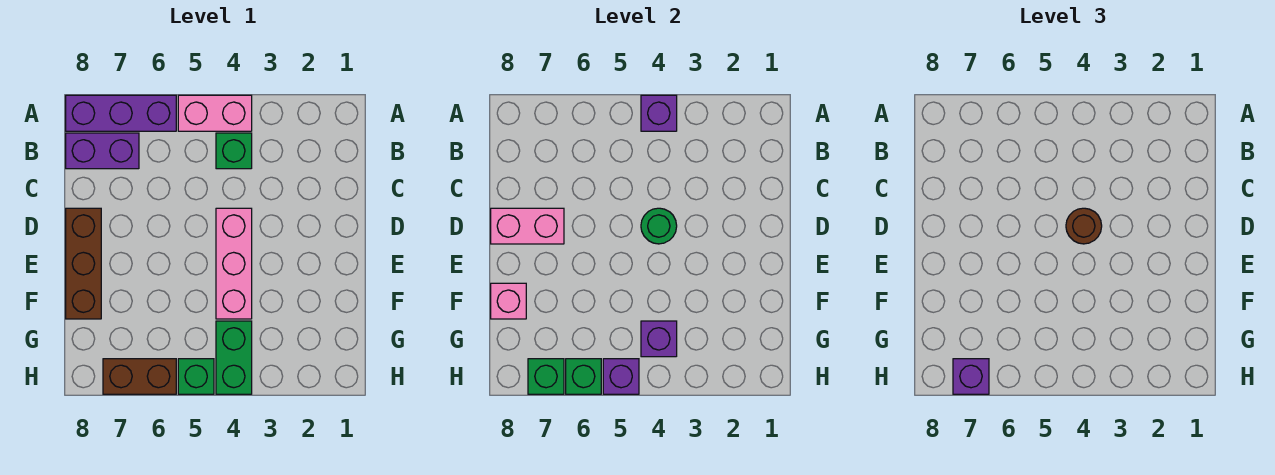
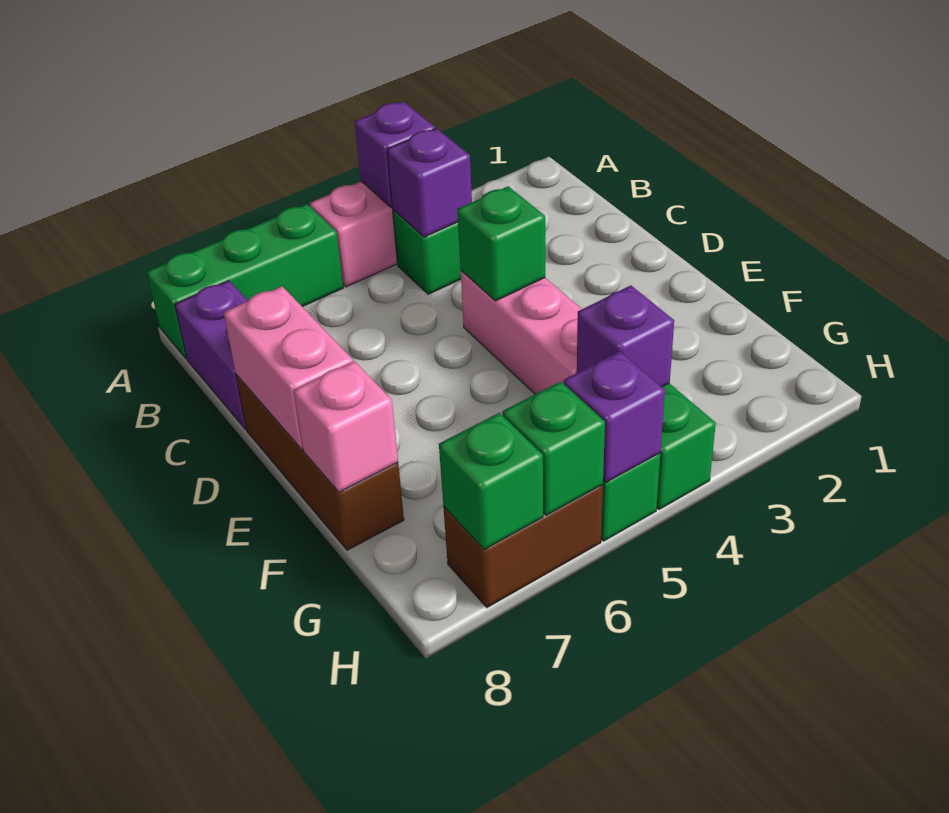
purple brick A6:A8 level 1 -> green brick A6:A8 level 1
purple brick B7:B8 level 1 -> purple brick B8:C8 level 1
green round brick D4 level 2 -> green brick D4 level 2
brown round brick D4 level 3 -> none
pink brick D7:D8 level 2 -> pink brick D8:E8 level 2
purple brick H7 level 3 -> purple brick B4 level 2

